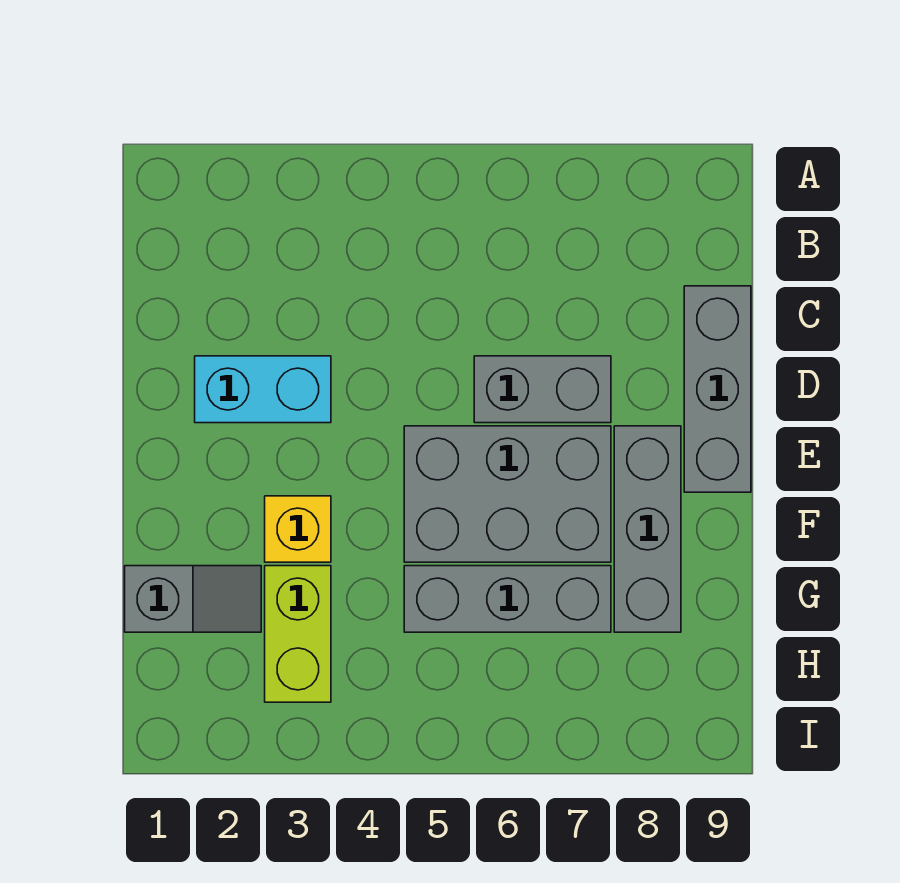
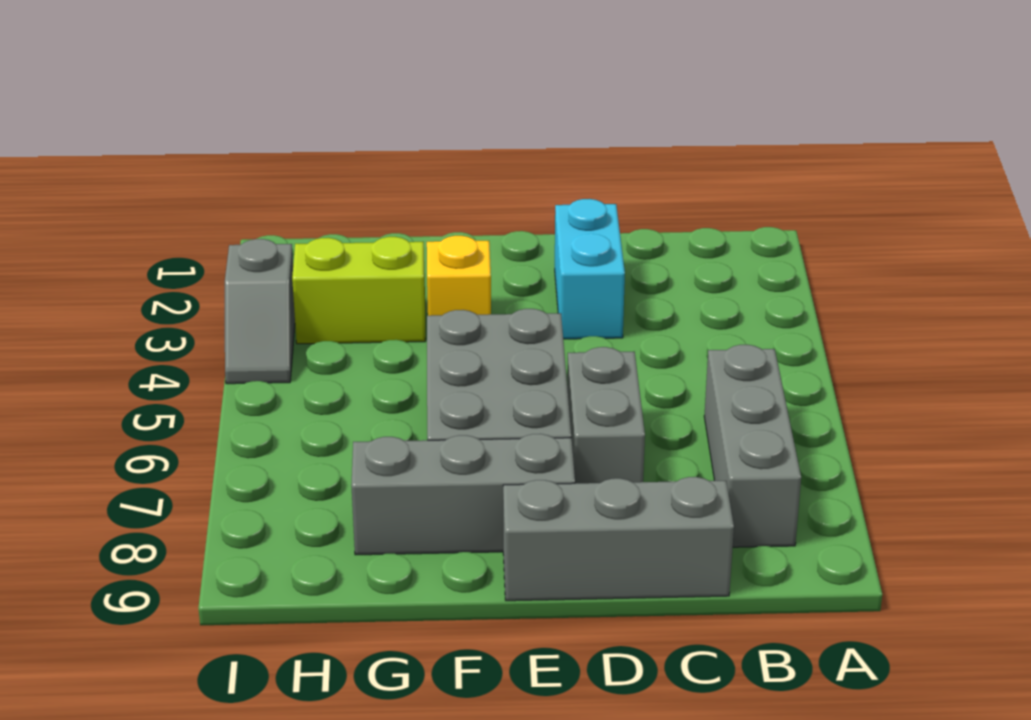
grey slope G1:G2 level 1 top 1 -> grey slope I3:I4 level 1 top 3
grey brick G5:G7 level 1 -> grey brick B6:B8 level 1

